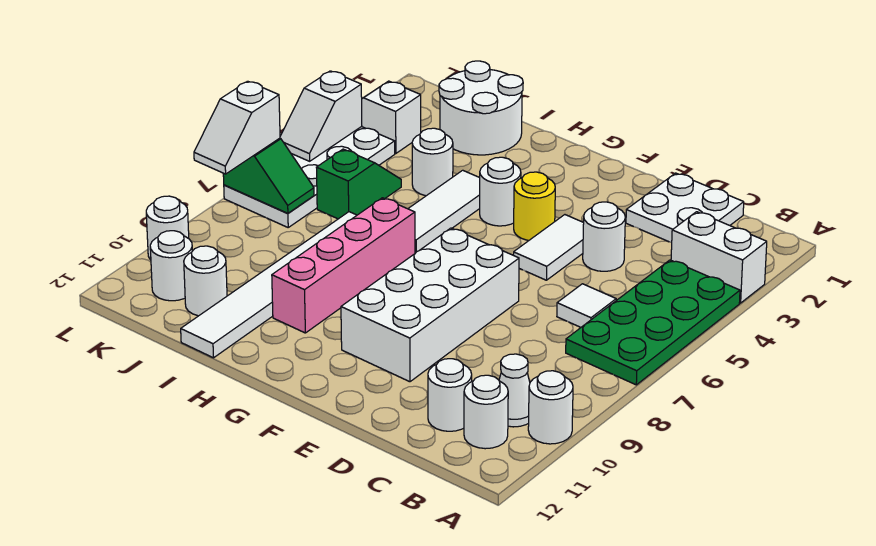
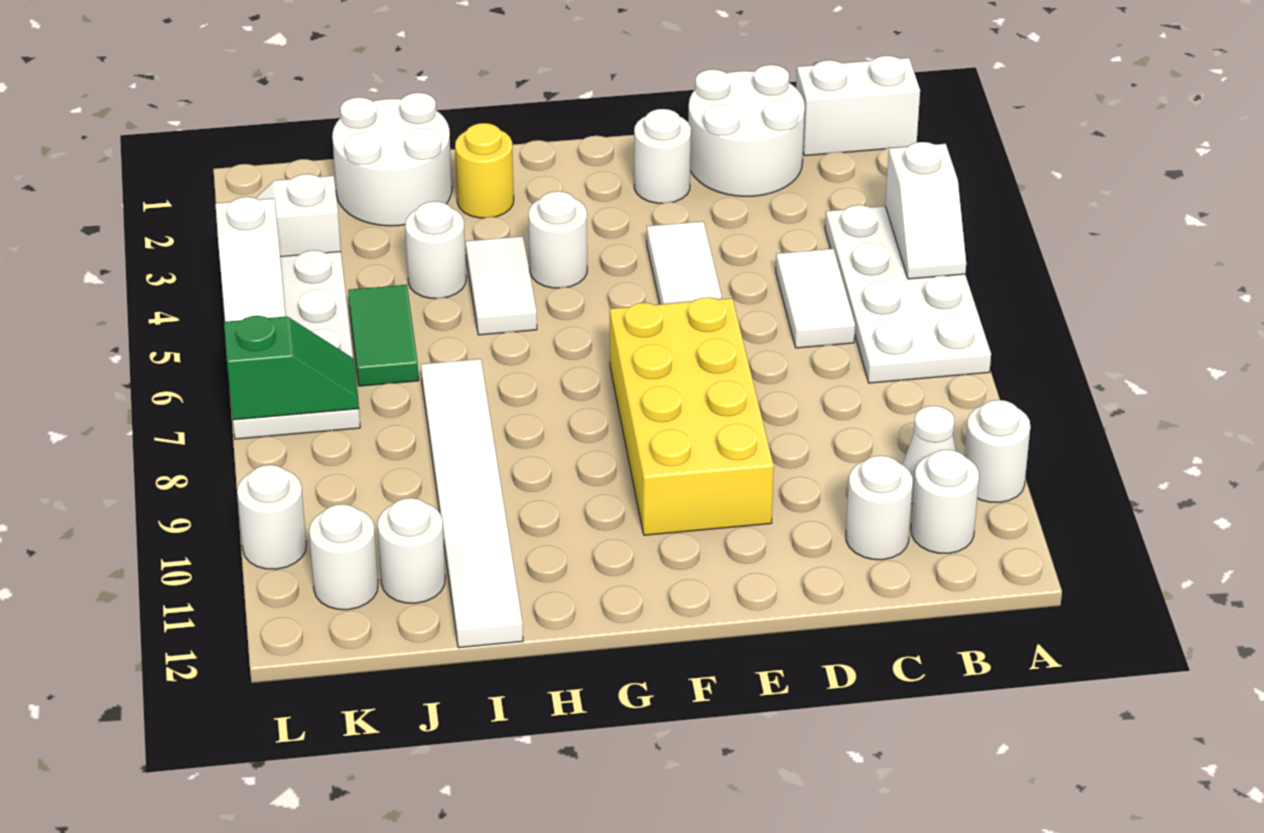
white brick A3:B3 level 1 -> white brick A1:B1 level 1
green plate A4:B7 level 1 -> white plate A4:B7 level 1
white plate C1:D2 level 1 -> white round brick C1:D2 level 1
white tile C6 level 1 -> white tile C5:C6 level 1
white round brick D4 level 1 -> white round brick E2 level 1
white brick E7:F10 level 1 -> yellow brick E7:F10 level 1
yellow round brick F4 level 1 -> yellow round brick H2 level 1
white tile H4:H6 level 1 -> white tile H4:H5 level 1
pink brick H7:H10 level 1 -> none
green slope J5:J6 level 1 top 6 -> green tile J5:J6 level 1
white slope L7:L8 level 3 top 7 -> white slope A4:A5 level 2 top 4

